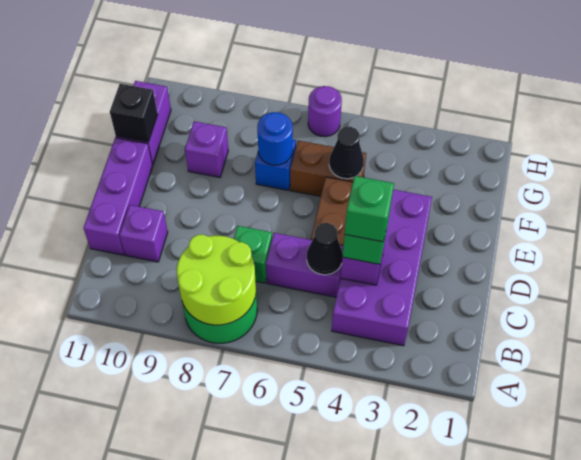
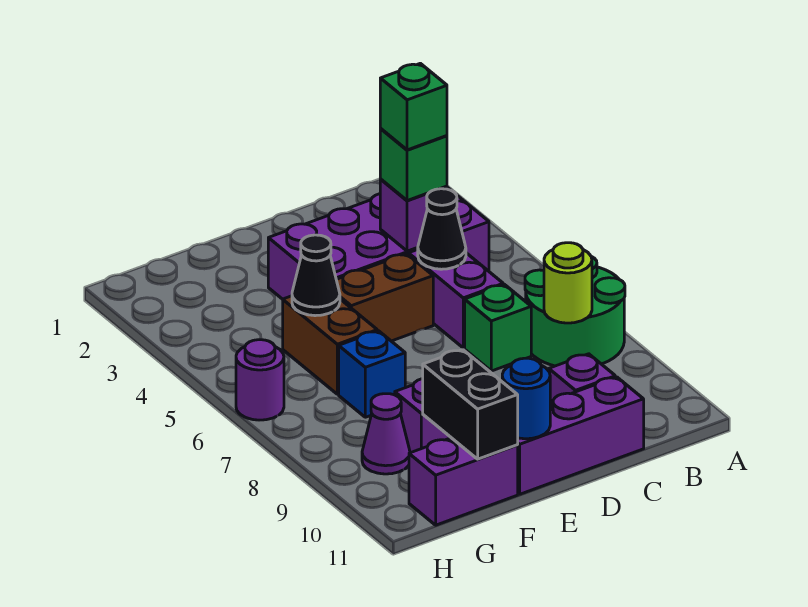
lime round brick A7:B8 level 2 -> lime round brick B8 level 2
blue round brick F7 level 2 -> blue round brick E11 level 2
black brick F11 level 2 -> black brick F10:F11 level 2
none -> purple cone G9 level 1

